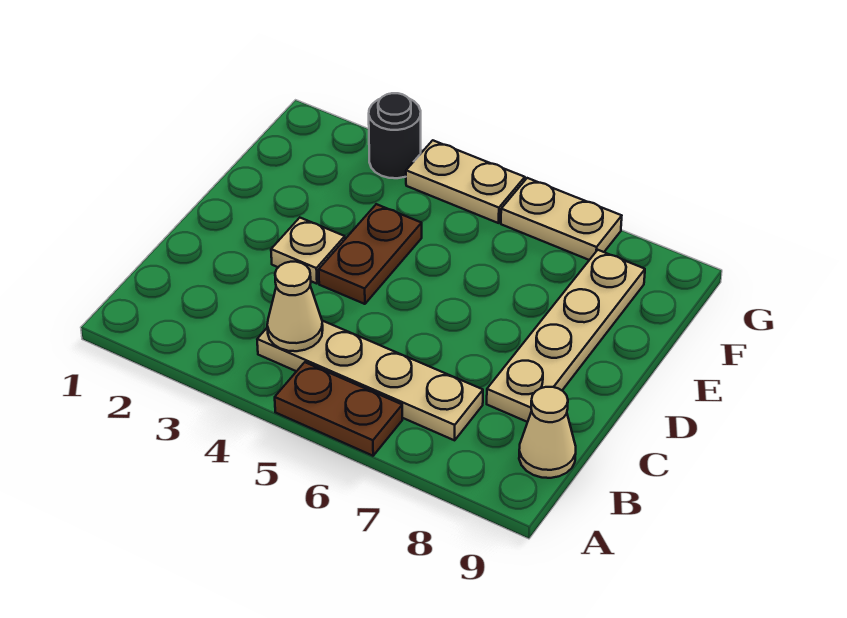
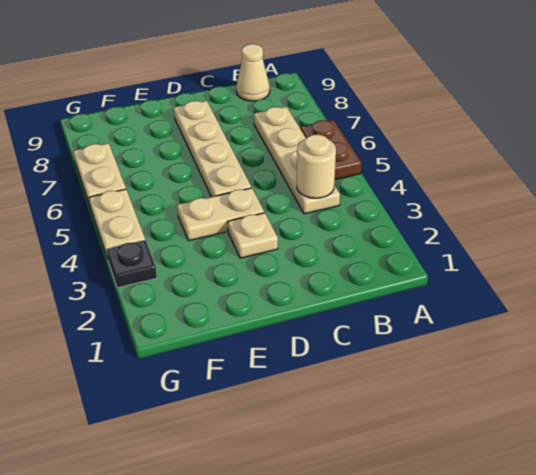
tan cone B4 level 2 -> tan round brick B4 level 2
tan plate C8:F8 level 1 -> tan plate D5:D8 level 1
brown plate D4:E4 level 1 -> tan plate D4:E4 level 1
black round brick G3 level 1 -> black plate G3 level 1

